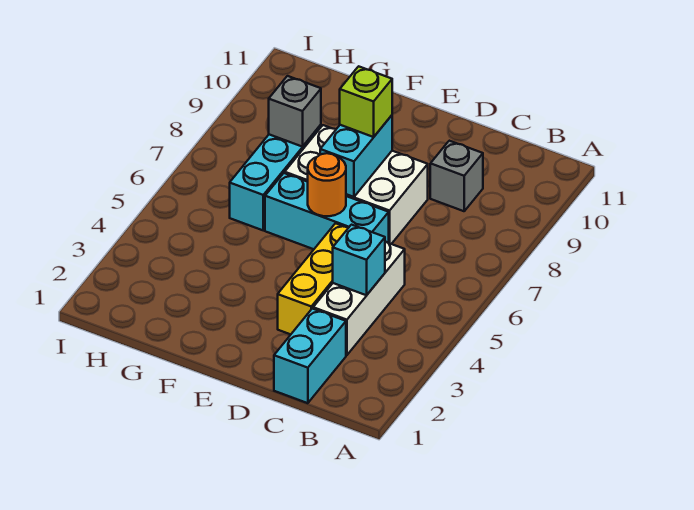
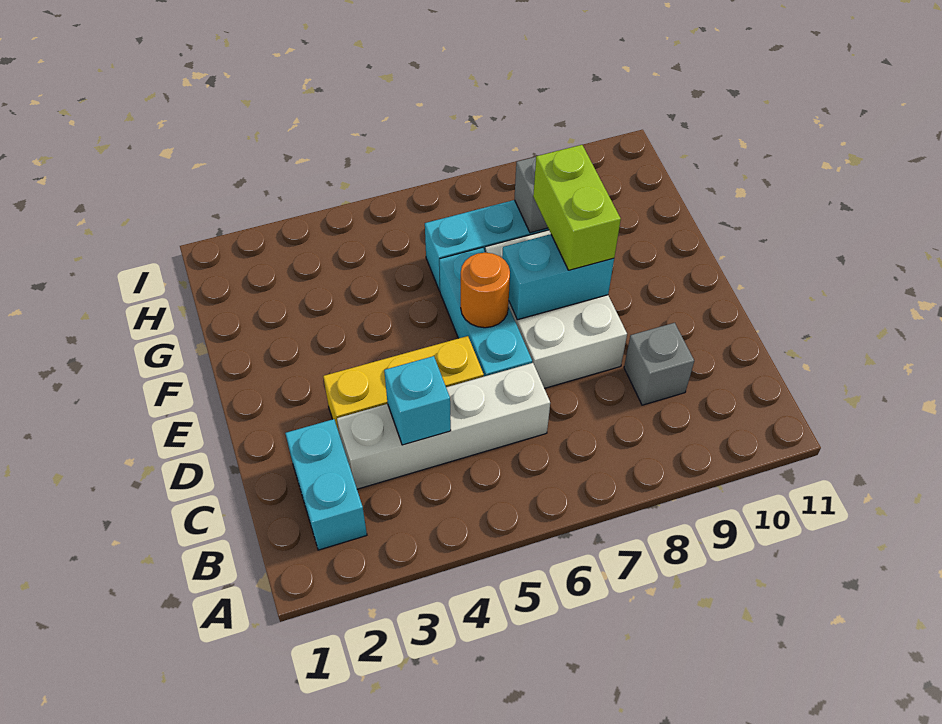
cyan brick C1:C2 level 1 -> cyan brick B2:C2 level 1
white brick C3:C5 level 1 -> white brick C3:C6 level 1
lime brick E8 level 3 -> lime brick E8:F8 level 3

